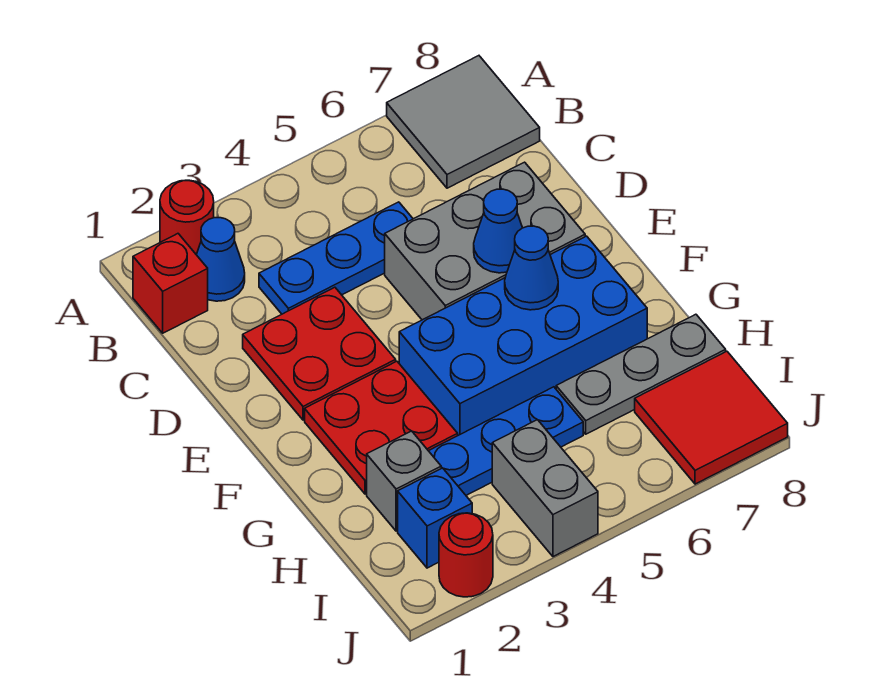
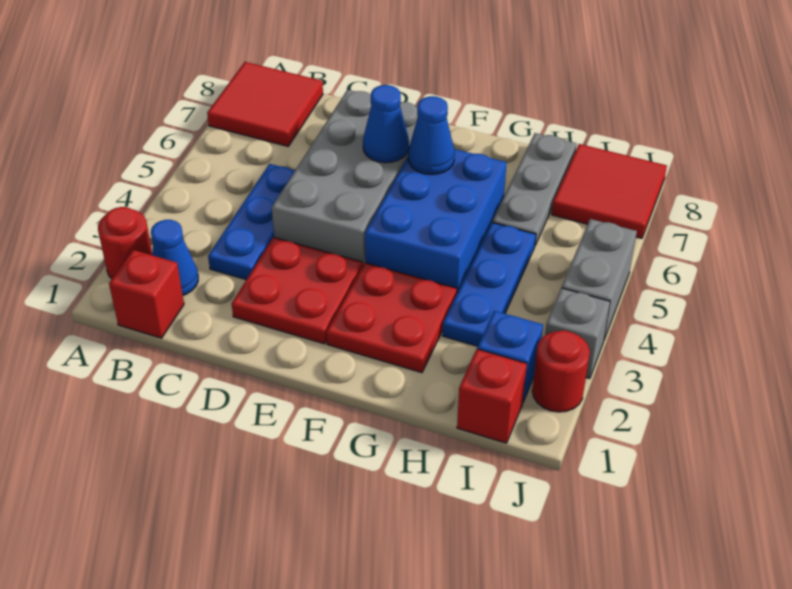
grey tile A7:B8 level 1 -> red tile A7:B8 level 1
grey brick D5:E7 level 1 -> grey brick D4:E7 level 1
blue brick F4:G7 level 1 -> blue brick F4:G6 level 1
grey brick H2 level 1 -> grey brick J3 level 1
none -> red brick I1 level 1
grey brick I4:J4 level 1 -> grey brick J4:J5 level 1

